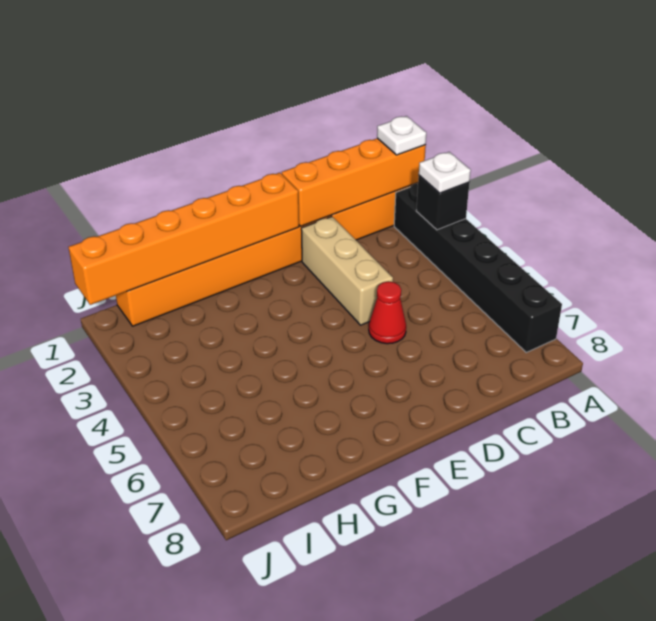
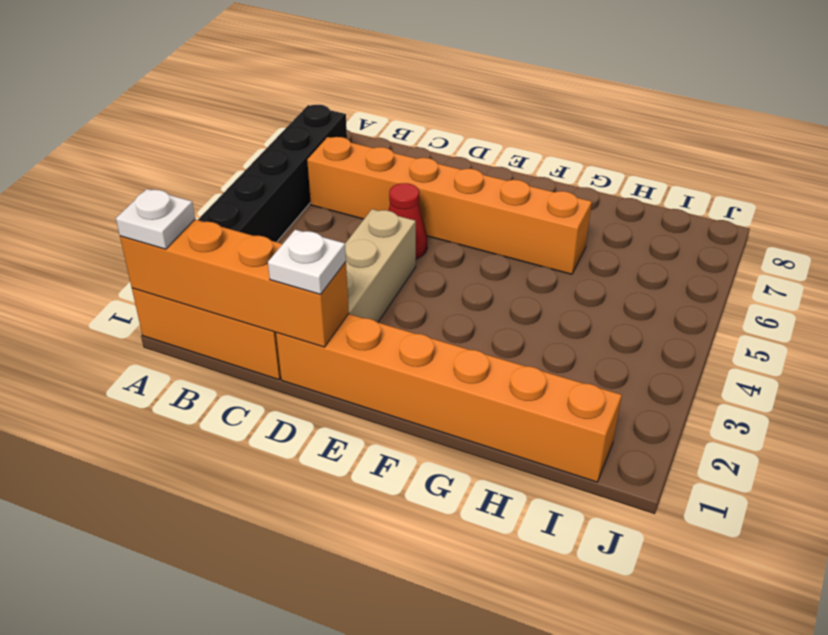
black brick A3 level 2 -> none
white plate A3 level 3 -> white plate D1 level 3
orange brick E1:J1 level 2 -> orange brick B6:G6 level 1

